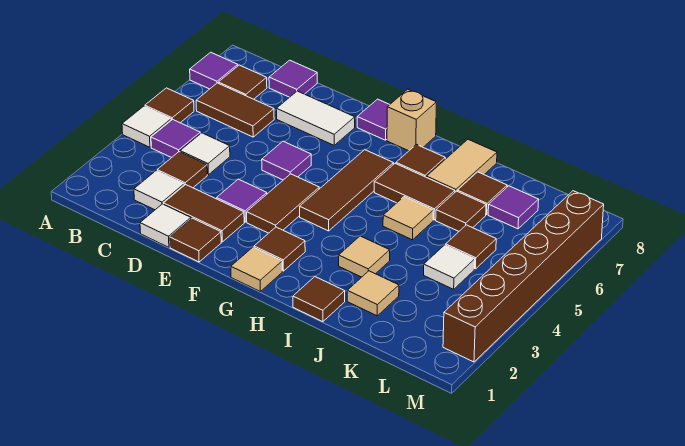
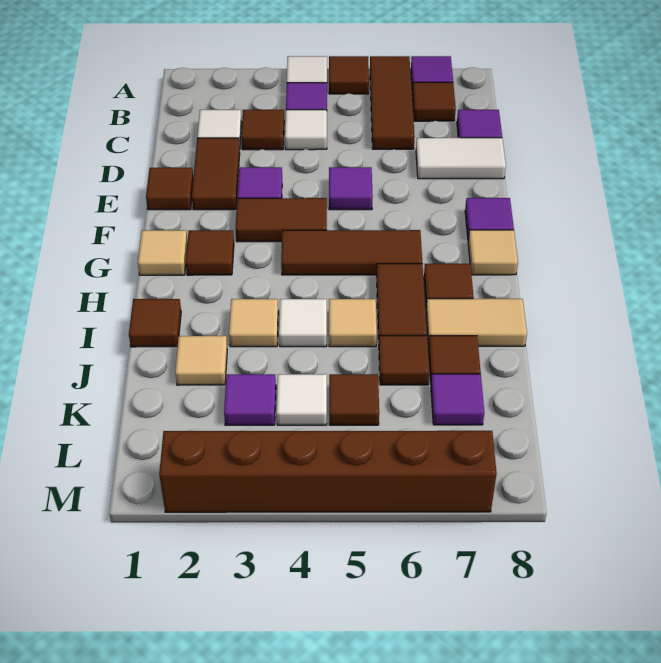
brown tile B6:C6 level 1 -> brown tile A6:C6 level 1
white tile D1 level 1 -> white tile I4 level 1
white tile D7:E7 level 1 -> white tile D7:D8 level 1
tan brick G8 level 1 -> tan tile G8 level 1
none -> purple tile K3 level 1

